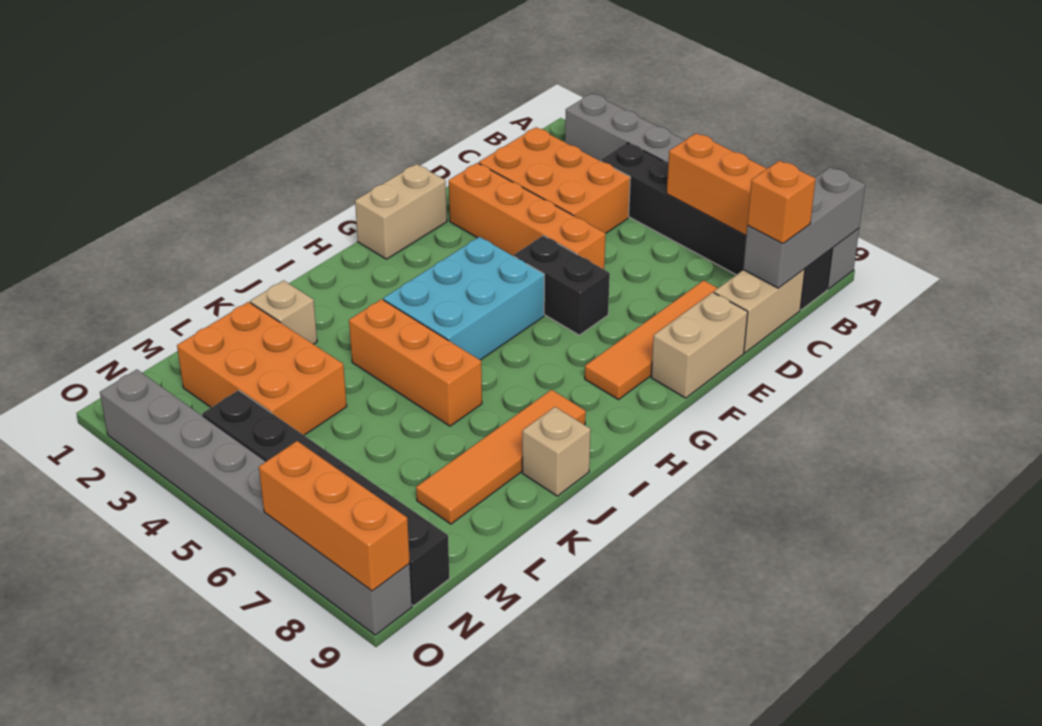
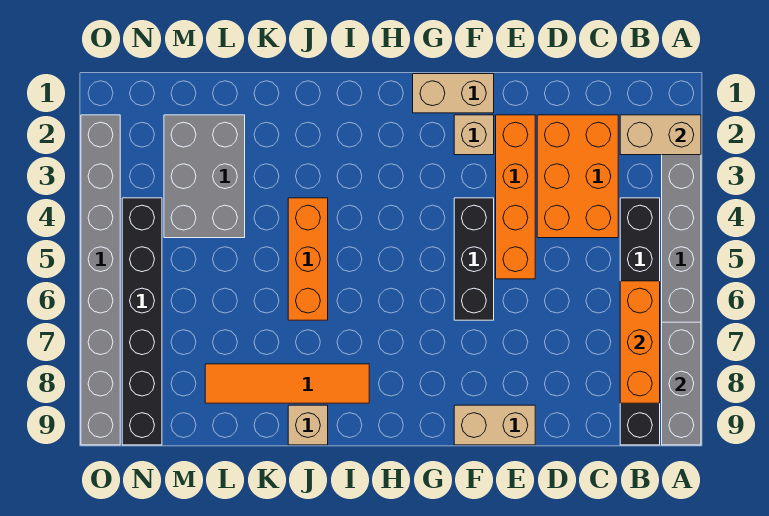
grey brick A9:C9 level 2 -> grey brick A7:A9 level 2
tan brick C9:D9 level 1 -> tan brick A2:B2 level 2
orange brick C9 level 3 -> none
orange tile D8:G8 level 1 -> none
black brick F5:F6 level 1 -> black brick F4:F6 level 1
cyan brick G4:I5 level 1 -> none
tan brick K2 level 1 -> tan brick F2 level 1
orange brick L2:M4 level 1 -> grey brick L2:M4 level 1
orange brick O7:O9 level 2 -> none

